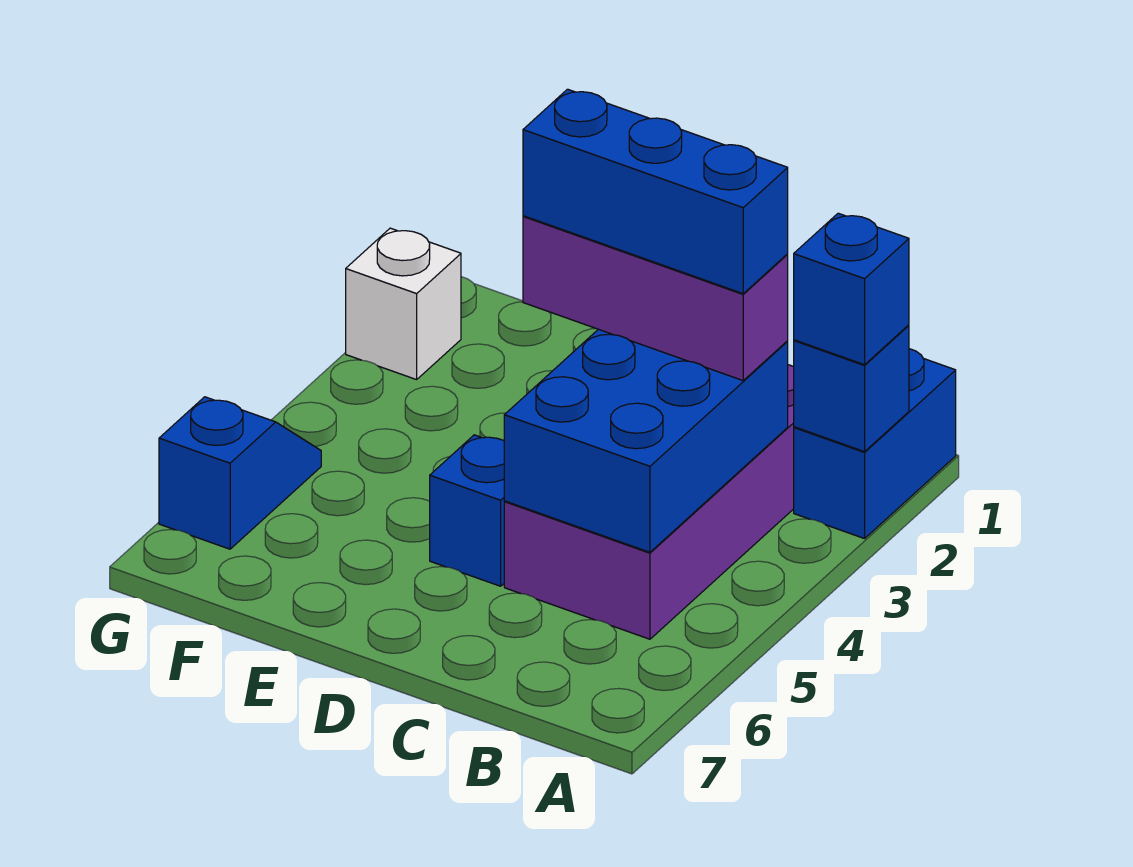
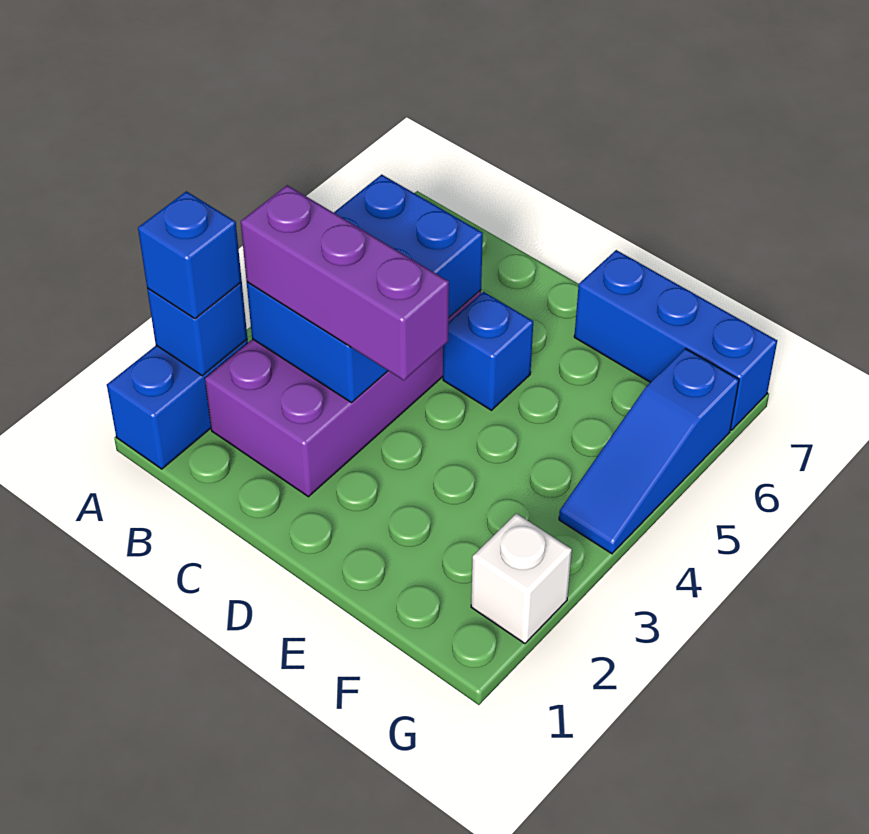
blue brick B3:D3 level 4 -> blue brick E7:G7 level 1
blue slope G5:G6 level 1 top 6 -> blue slope G4:G6 level 1 top 6

